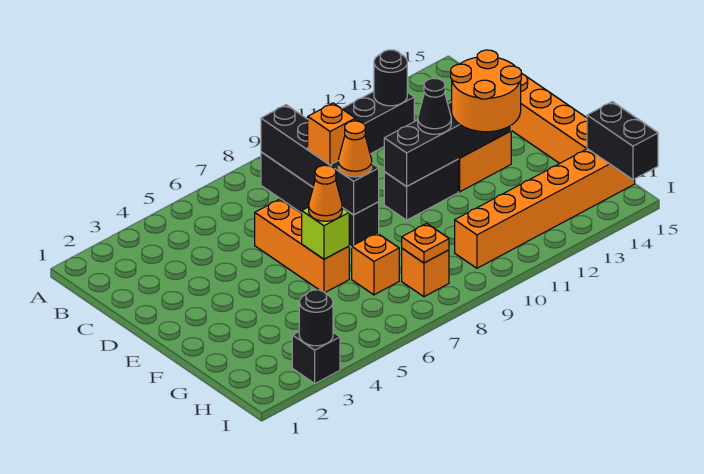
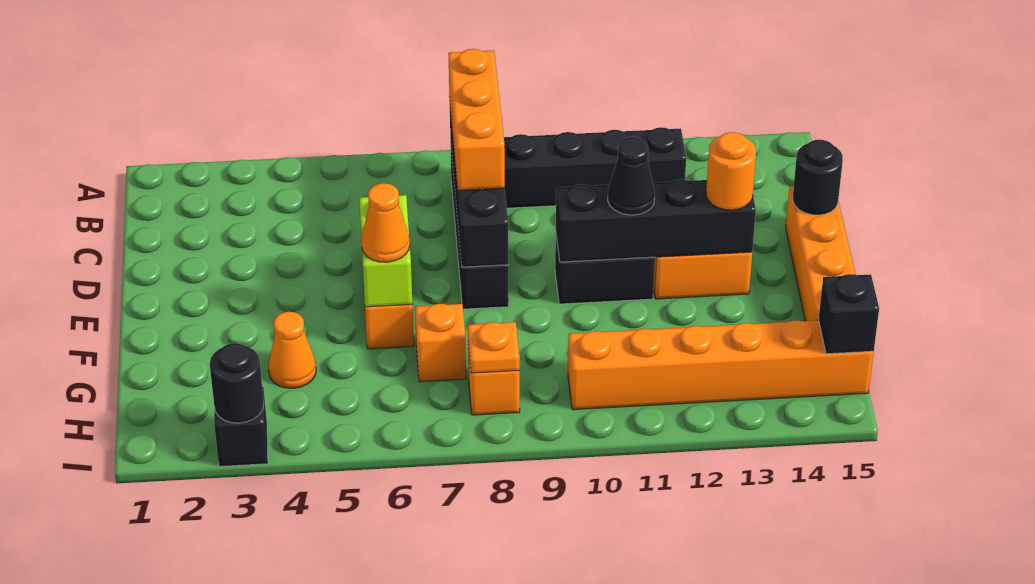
black round brick B12 level 2 -> black round brick D15 level 2
orange brick D8 level 3 -> orange brick B8:D8 level 3
orange cone E8 level 3 -> orange cone G4 level 1
orange round brick E12:F13 level 3 -> orange round brick E13 level 3
lime brick F6 level 2 -> lime brick E6:F6 level 2
black brick H15:I15 level 2 -> black brick H15 level 2

